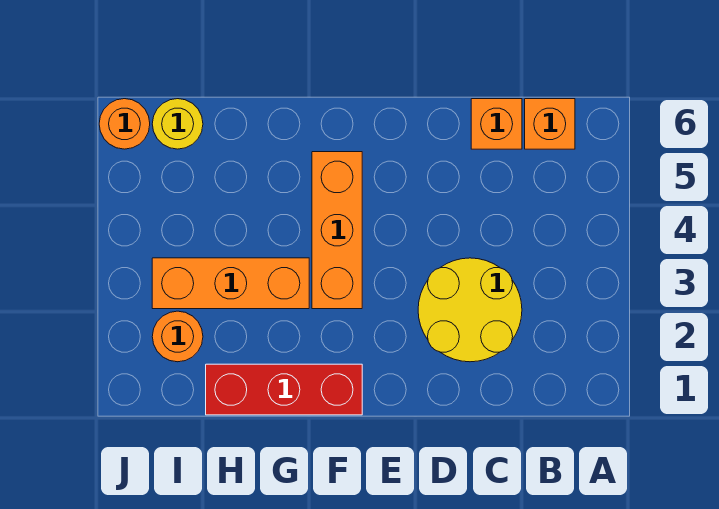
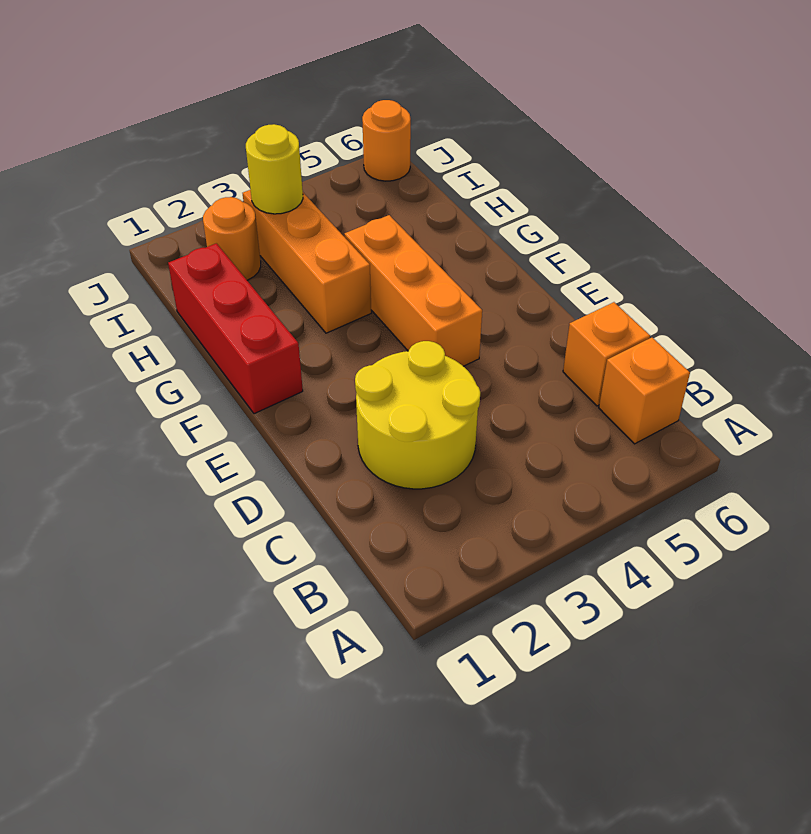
orange brick F3:F5 level 1 -> orange brick E4:G4 level 1
yellow round brick I6 level 1 -> yellow round brick I3 level 2

